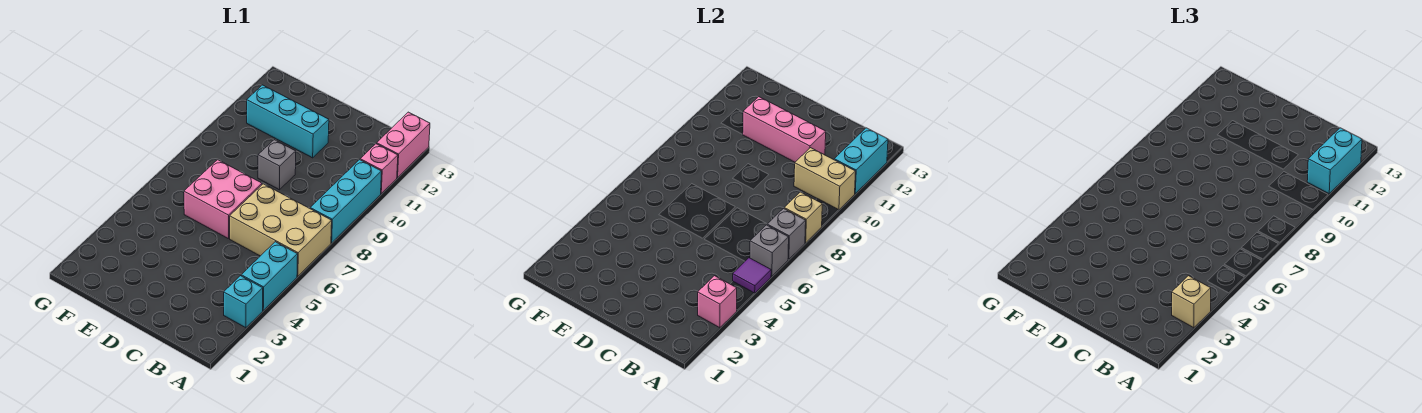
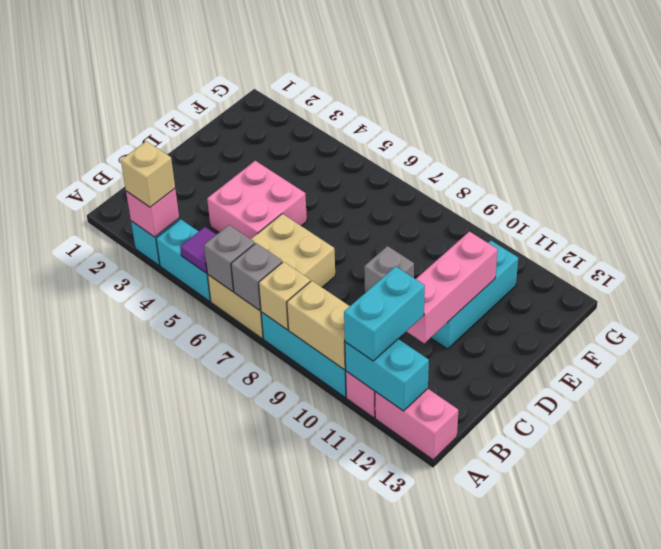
tan brick A10:B10 level 2 -> tan brick A9:A10 level 2
cyan brick A11:A12 level 3 -> cyan brick A11:B11 level 3
pink brick D6:E7 level 1 -> pink brick C4:D5 level 1

